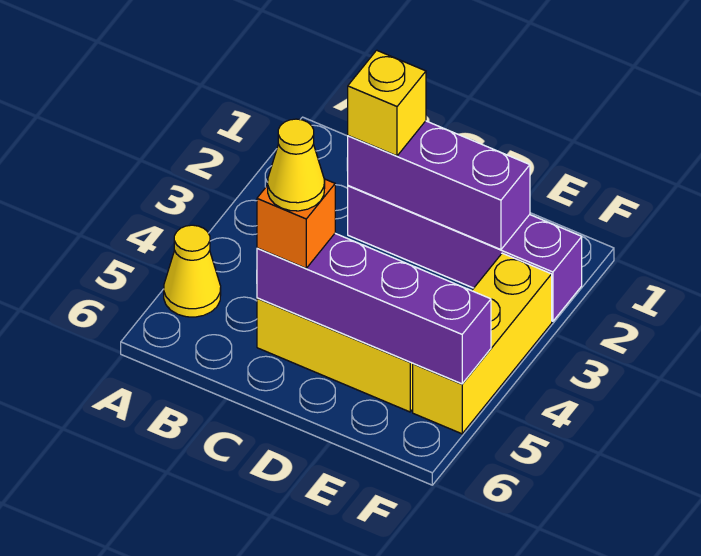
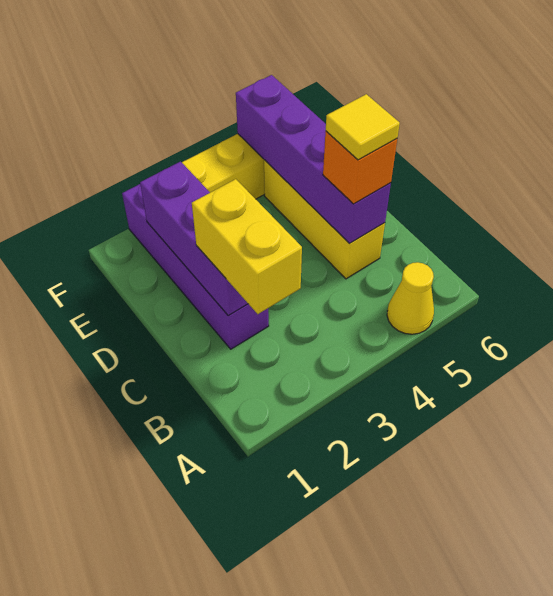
yellow brick C2 level 3 -> yellow brick B2:C2 level 3
yellow cone C5 level 4 -> yellow tile C5 level 4

